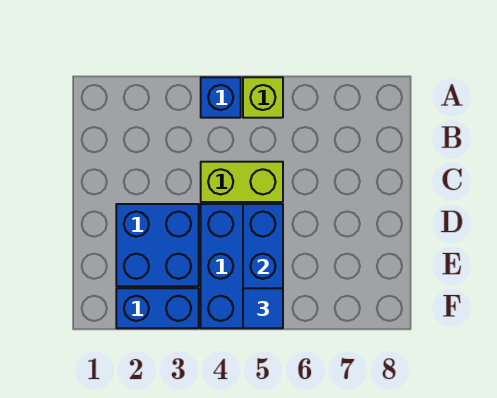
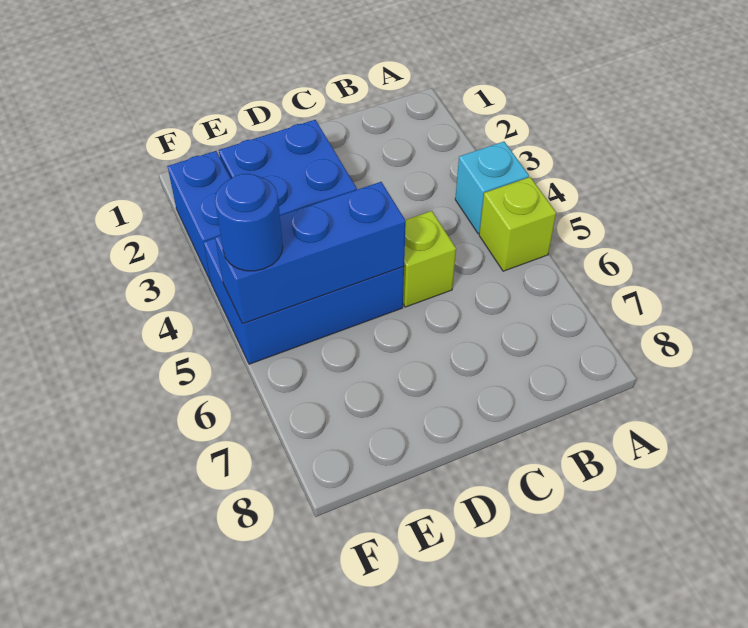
blue brick A4 level 1 -> cyan brick A4 level 1
lime brick C4:C5 level 1 -> lime brick C5 level 1
blue tile F5 level 3 -> blue round brick F5 level 3

